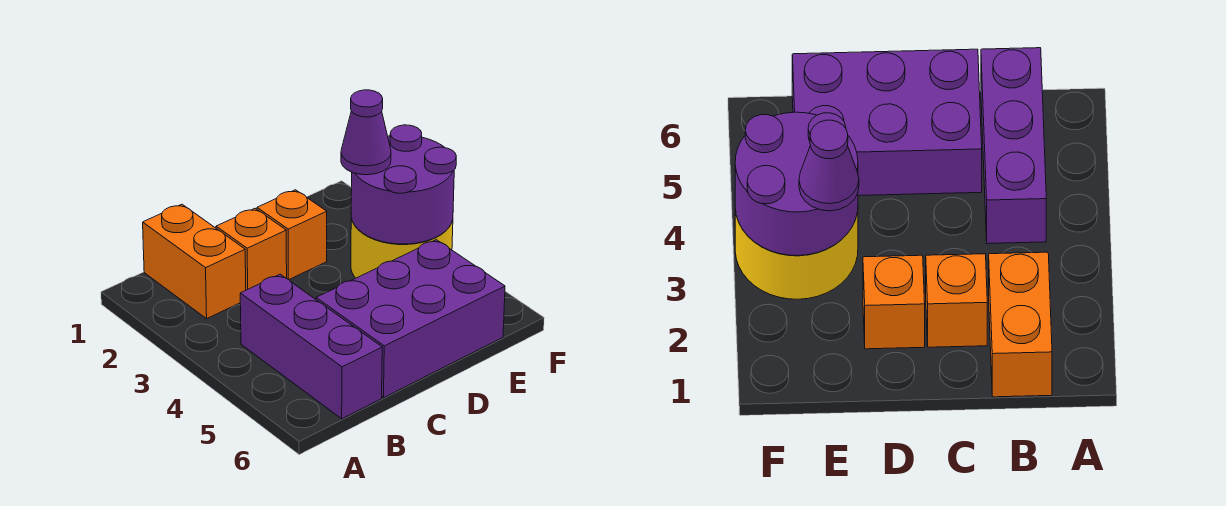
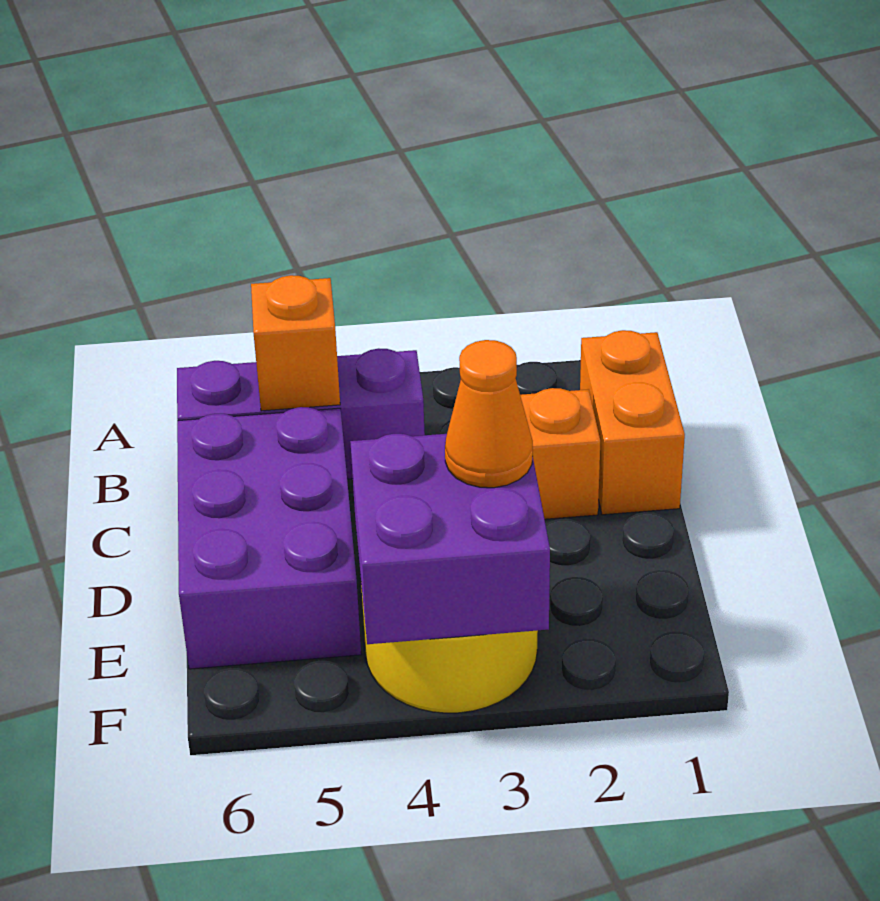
orange brick B1:B2 level 1 -> orange brick B1:C1 level 1
orange brick D2 level 1 -> orange brick B5 level 2
purple round brick E3:F4 level 2 -> purple brick E3:F4 level 2
purple cone E3 level 3 -> orange cone E3 level 3

